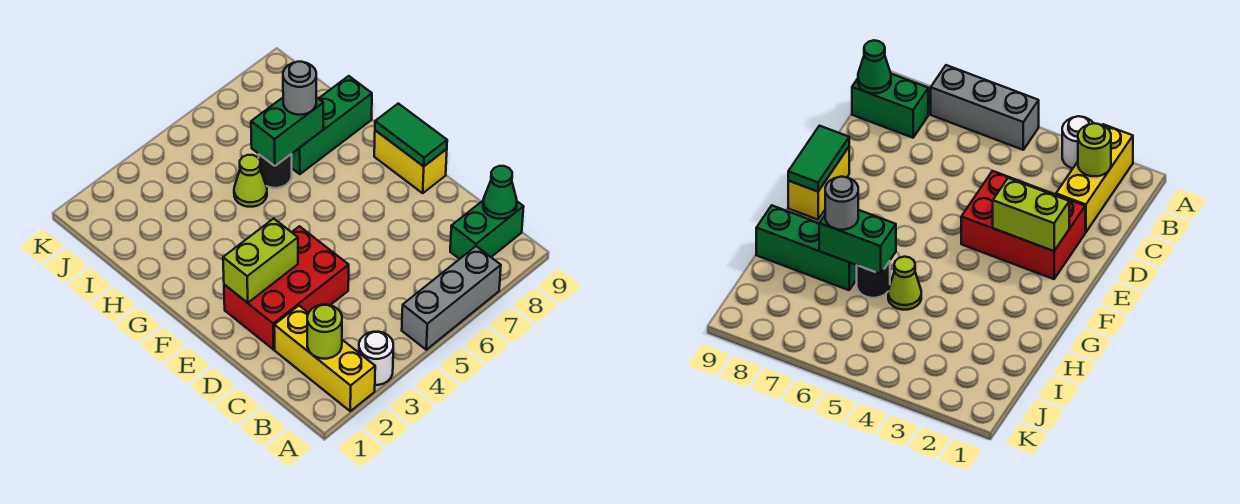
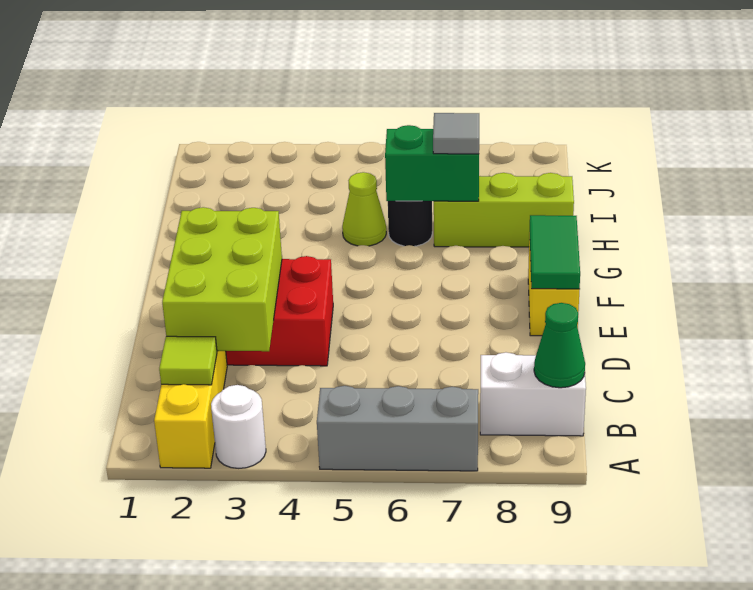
lime round brick B2 level 2 -> lime tile B2 level 2
green brick B8:B9 level 1 -> white brick B8:B9 level 1
lime brick E2:E3 level 2 -> lime brick C2:E3 level 2
green brick H7:H9 level 1 -> lime brick H7:H9 level 1
grey round brick H7 level 3 -> grey tile H7 level 3

